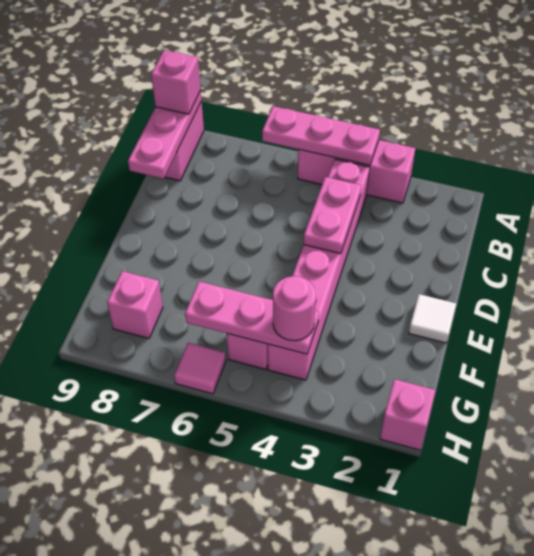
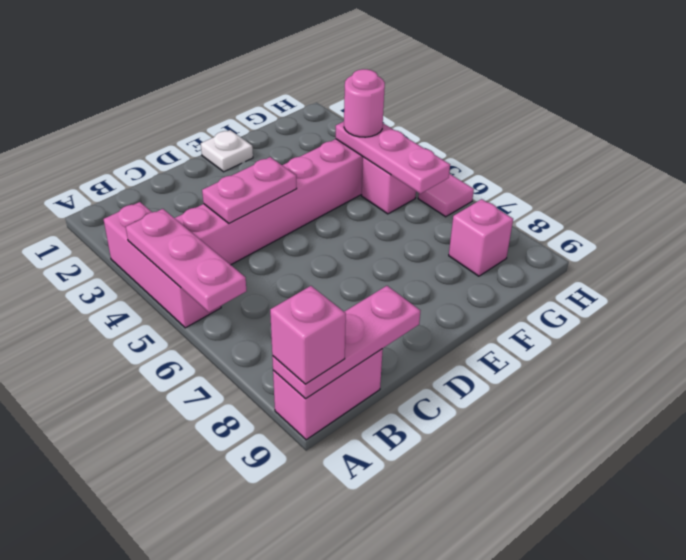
white tile E1 level 1 -> white plate E1 level 1
pink brick H1 level 1 -> none

